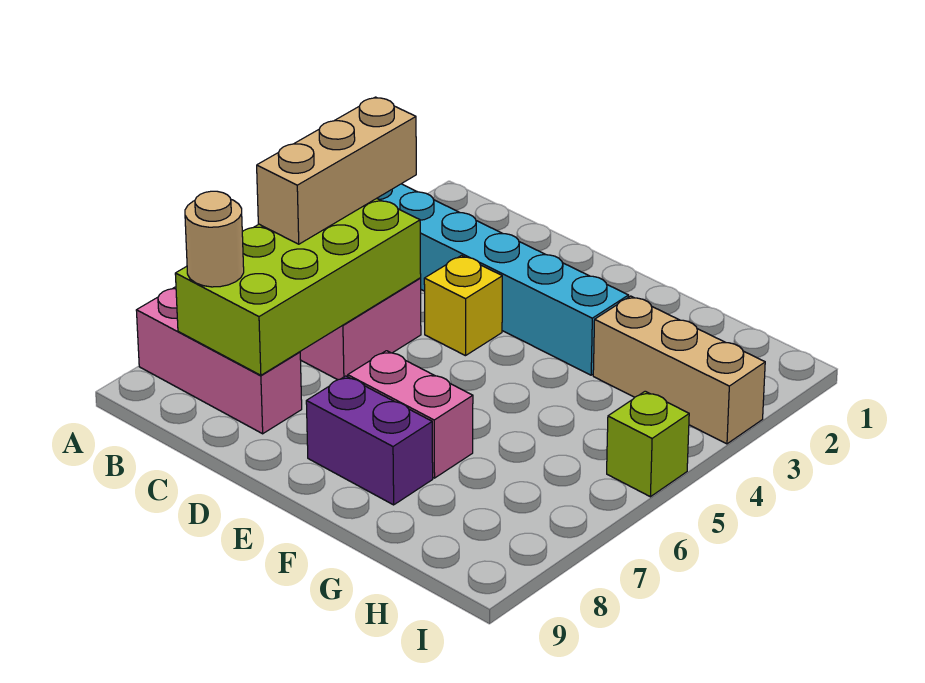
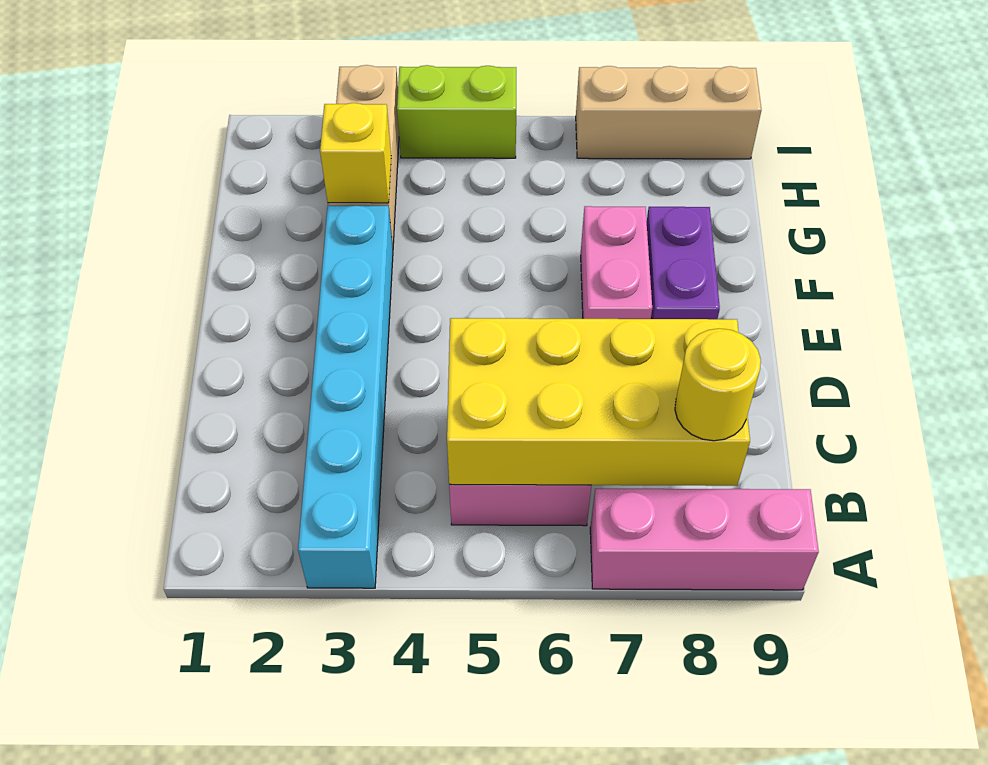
pink brick A8:C8 level 1 -> pink brick A7:A9 level 1
tan brick B4:B6 level 3 -> tan brick I7:I9 level 1
lime brick B5:C8 level 2 -> yellow brick B5:C8 level 2
tan round brick B8 level 3 -> yellow round brick B8 level 3
yellow brick D4 level 1 -> yellow brick G3 level 2
lime brick I5 level 1 -> lime brick I4:I5 level 1

